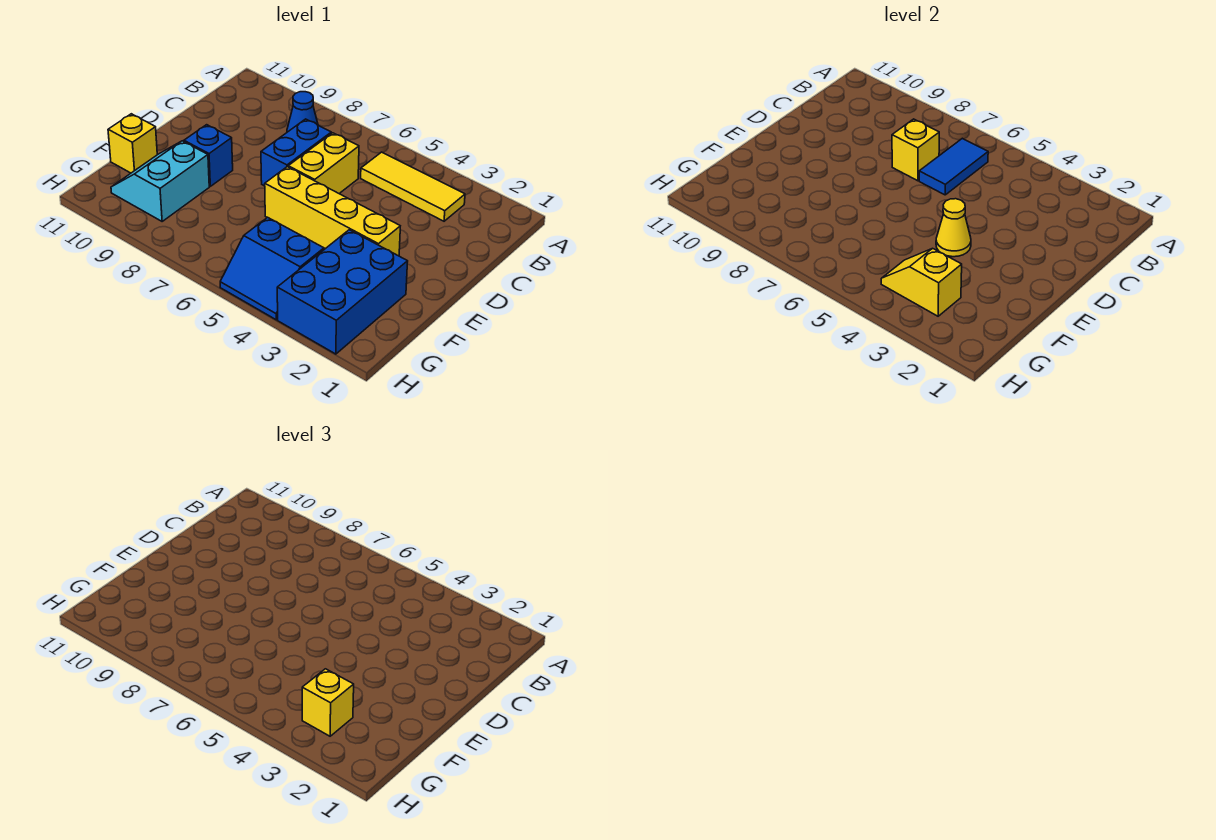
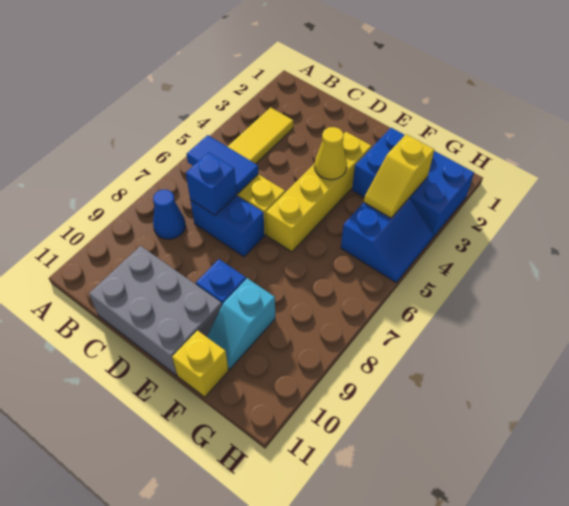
yellow brick C7 level 2 -> blue brick C7 level 2
none -> grey brick C10:E11 level 1
cyan slope F9:G10 level 1 top 9 -> cyan slope F9:F10 level 1 top 9
yellow brick G3 level 3 -> none

